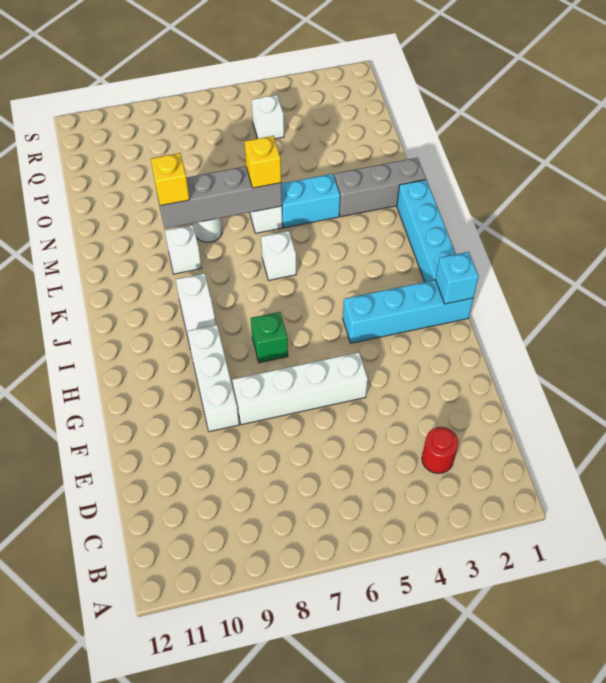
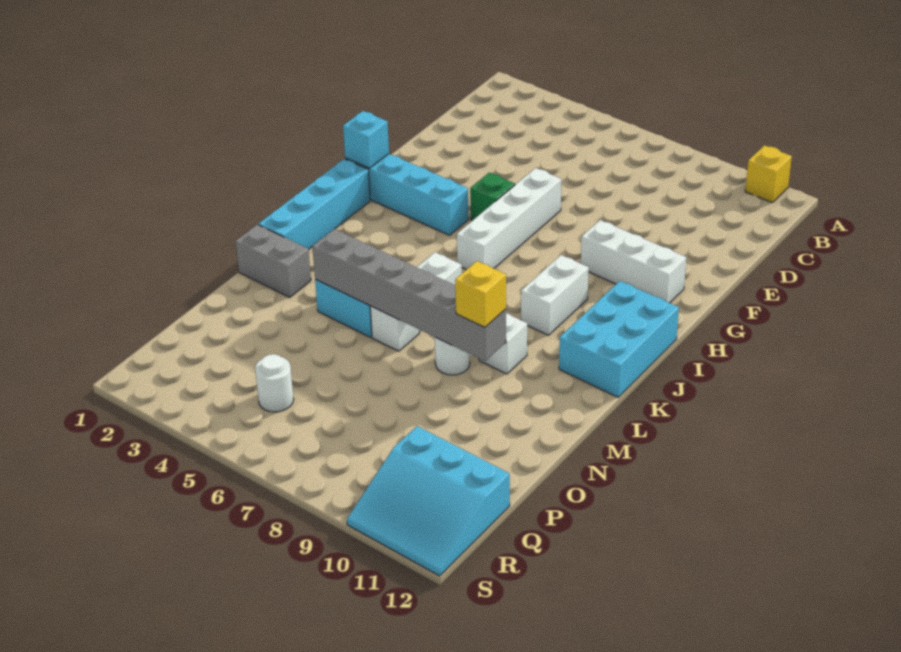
red round brick C3 level 1 -> none
white brick F5:F8 level 1 -> white brick F6:I6 level 1
white brick F9:H9 level 1 -> white brick G9:G11 level 1
green brick H7 level 1 -> green brick G5 level 1
white slope I9:J9 level 1 top J -> white brick I9:J9 level 1
none -> cyan brick I11:K12 level 1
grey brick M1:M3 level 1 -> grey brick M1:M2 level 1
grey brick M6:M9 level 2 -> grey brick M4:M9 level 2
yellow brick M6 level 3 -> yellow brick A11 level 1
white brick Q5 level 1 -> white round brick Q5 level 1
none -> cyan slope Q10:S12 level 1 top Q

